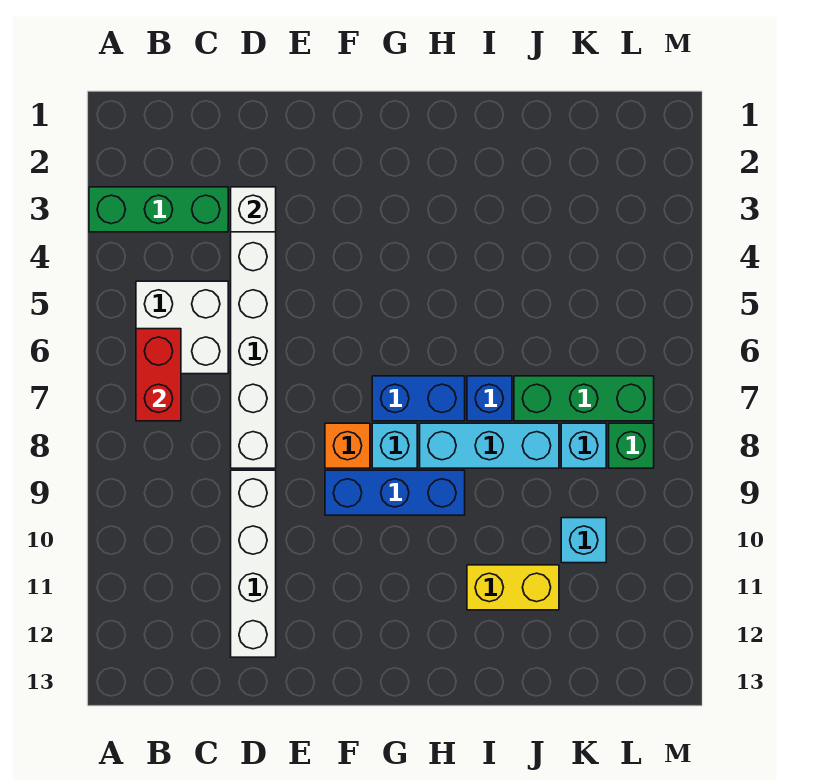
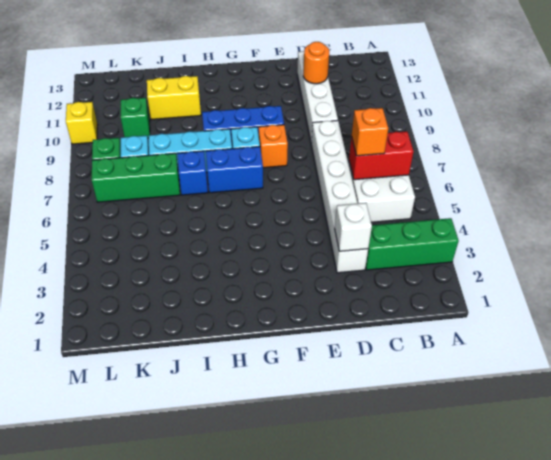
red brick B6:B7 level 2 -> red brick B6:C6 level 2
none -> orange brick C6 level 3
none -> orange round brick D11 level 2
cyan brick K10 level 1 -> green brick K10 level 1
none -> yellow brick M10 level 1

